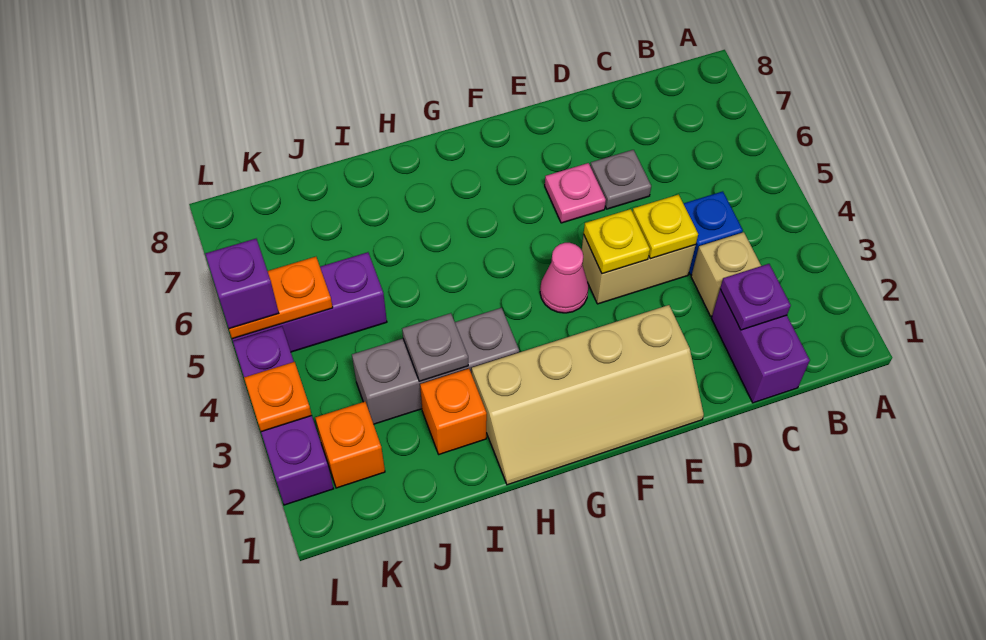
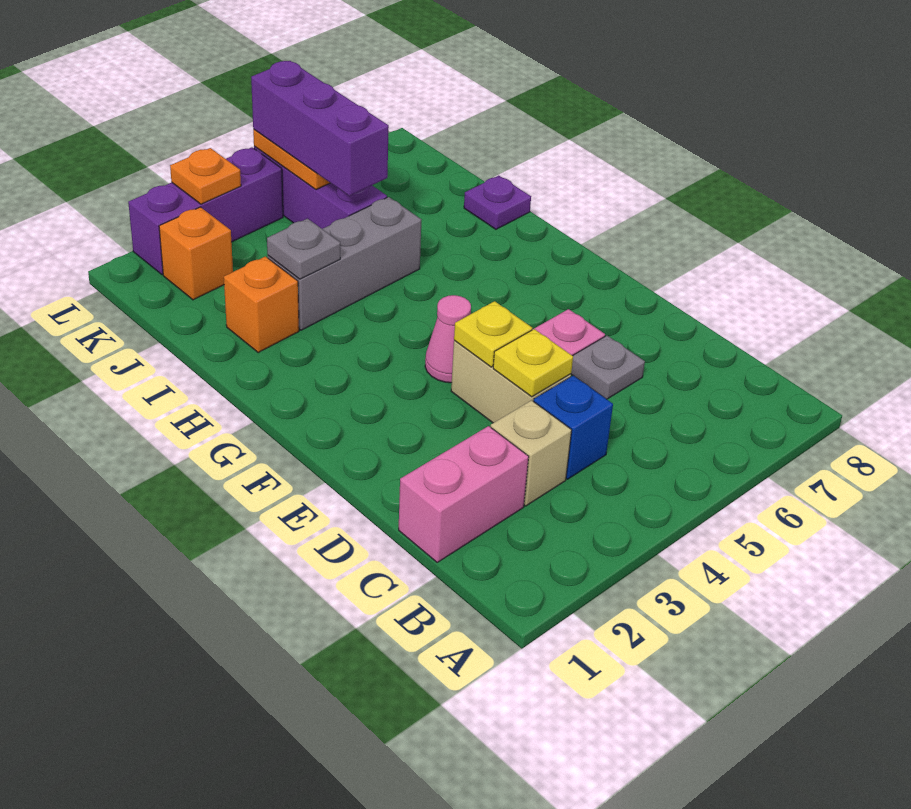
purple brick C1:C2 level 1 -> pink brick C1:C2 level 1
purple plate C2 level 2 -> purple plate I8 level 1
tan slope E1:H2 level 1 top 2 -> none
grey brick H3:J3 level 1 -> grey brick I3:I5 level 1
purple brick L5 level 3 -> purple brick J5:L5 level 3

